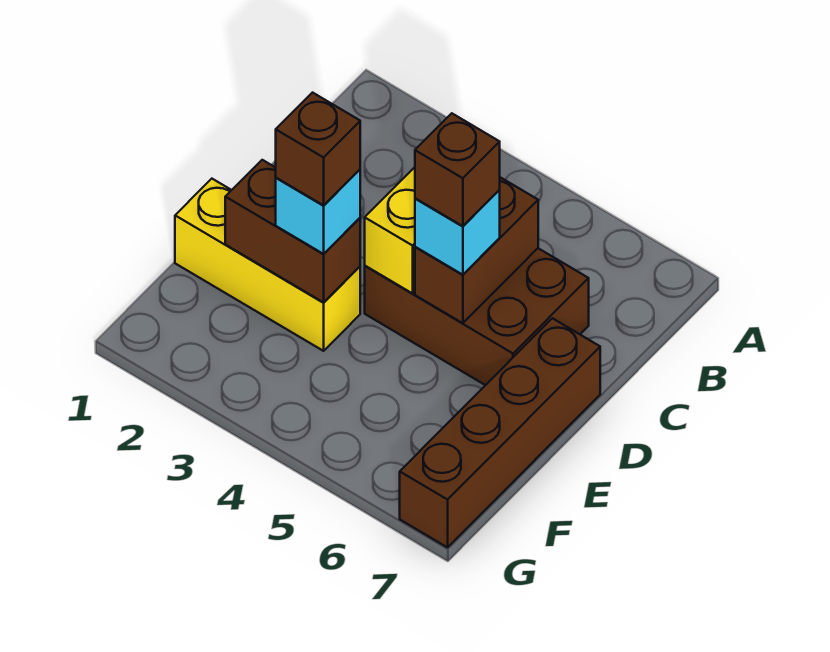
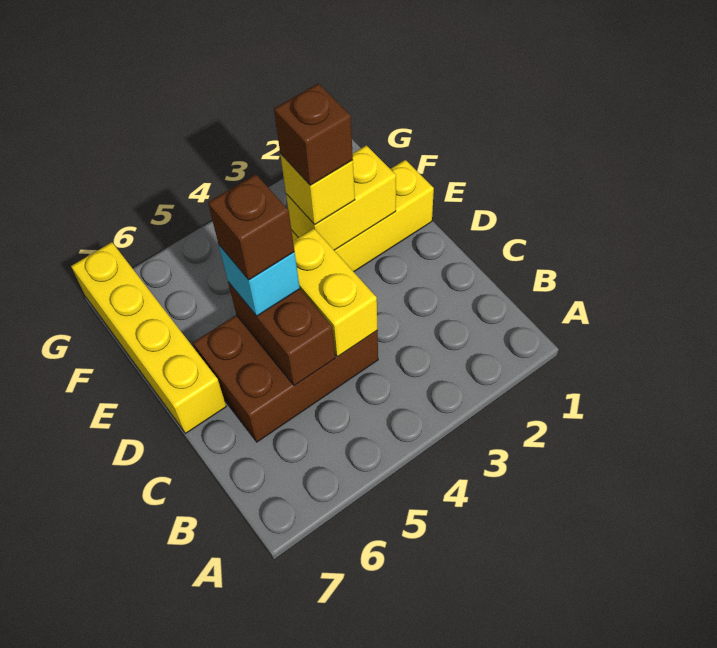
brown brick D7:G7 level 1 -> yellow brick D7:G7 level 1
brown brick E2:E3 level 2 -> yellow brick E2:E3 level 2
cyan brick E3 level 3 -> yellow brick E3 level 3

